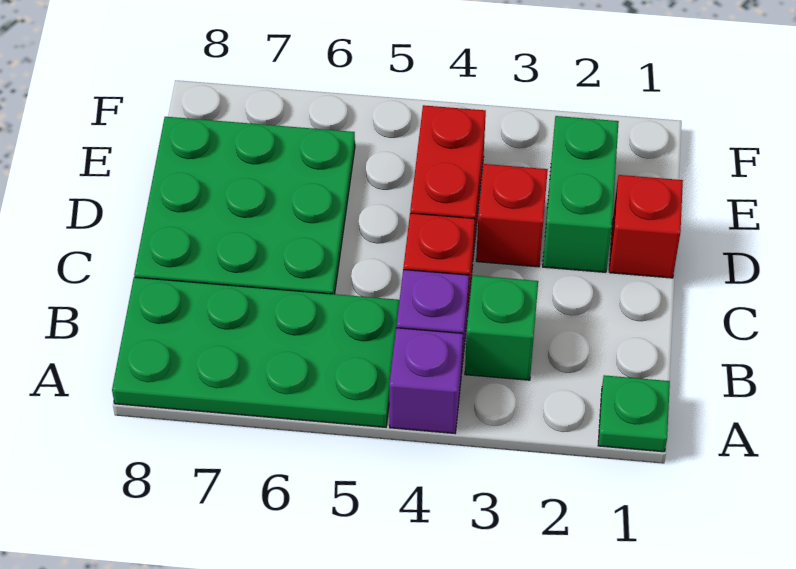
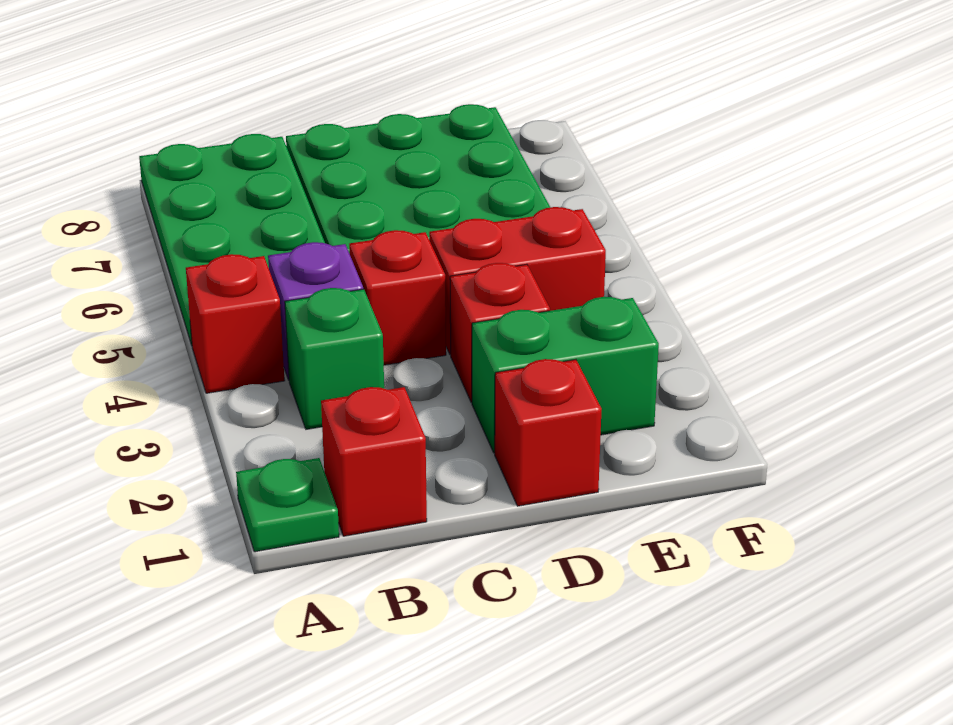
purple brick A4 level 1 -> red brick A4 level 1
none -> red brick B1 level 1

